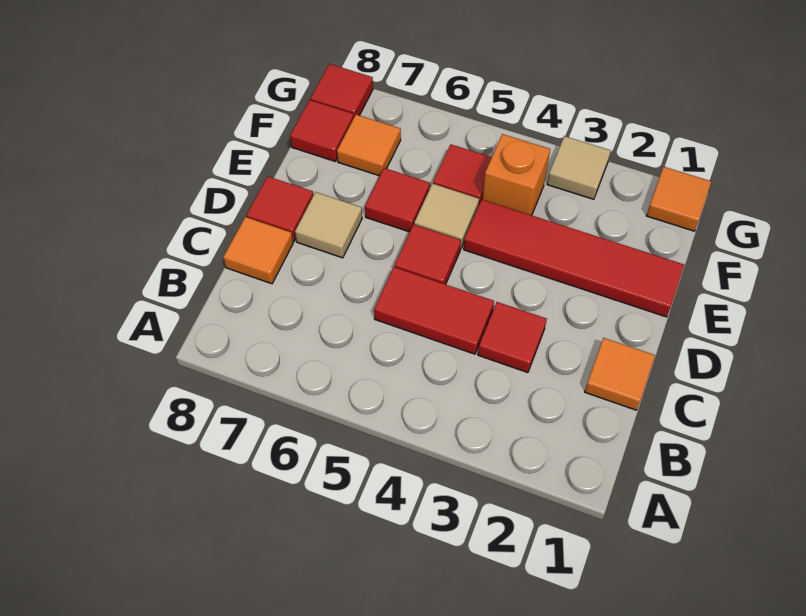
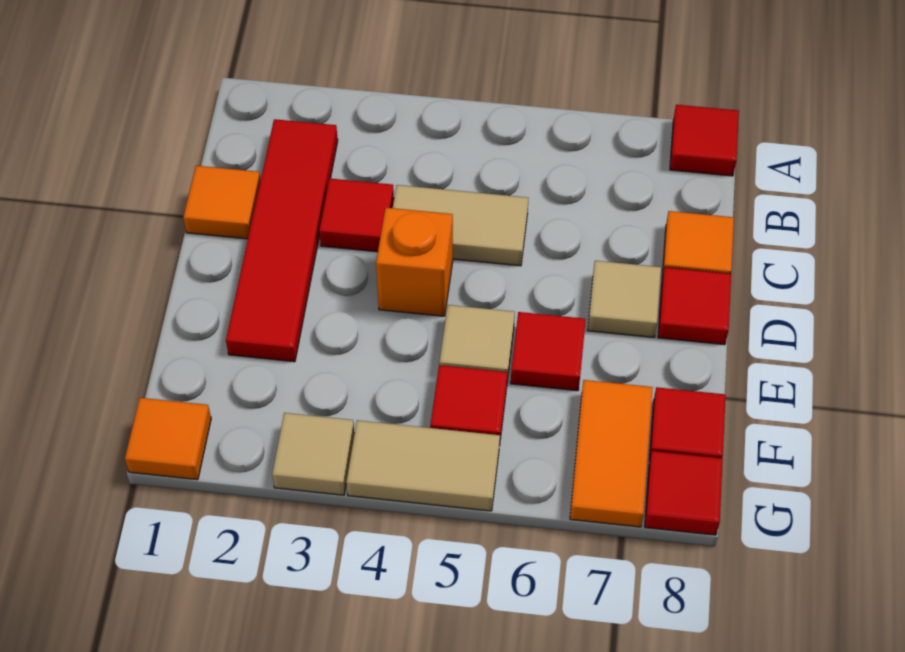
red tile C4:C5 level 1 -> tan tile C4:C5 level 1
red tile D5 level 1 -> red tile A8 level 1
red tile E1:E4 level 1 -> red tile B2:E2 level 1
orange brick F4 level 1 -> orange brick D4 level 1
orange tile F7 level 1 -> orange tile F7:G7 level 1
none -> tan tile G4:G5 level 1

